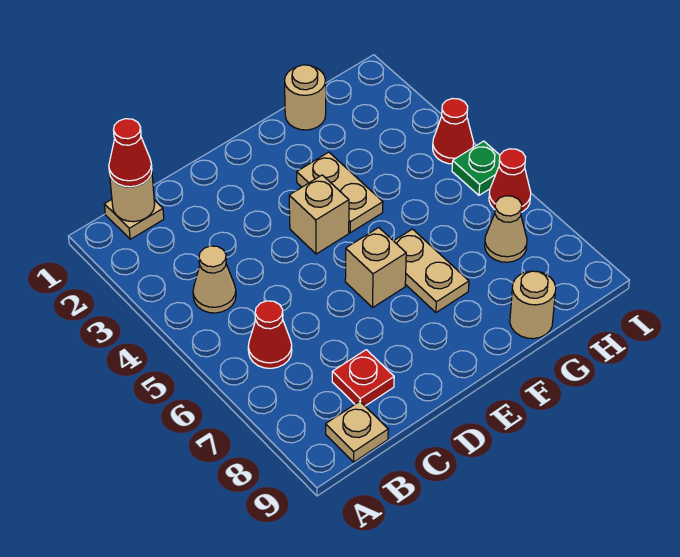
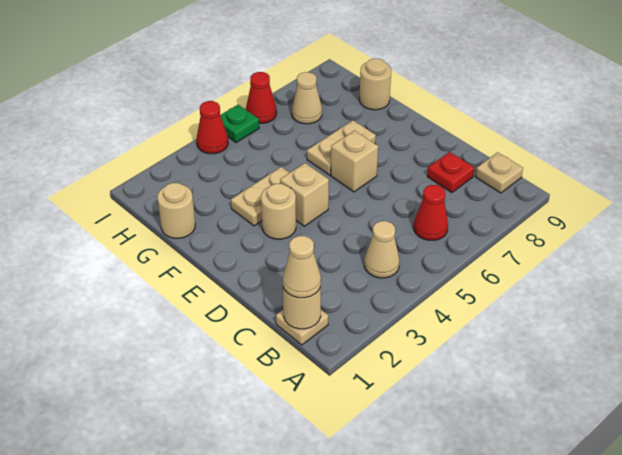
red cone B1 level 3 -> tan cone B1 level 3
none -> tan round brick E3 level 1

